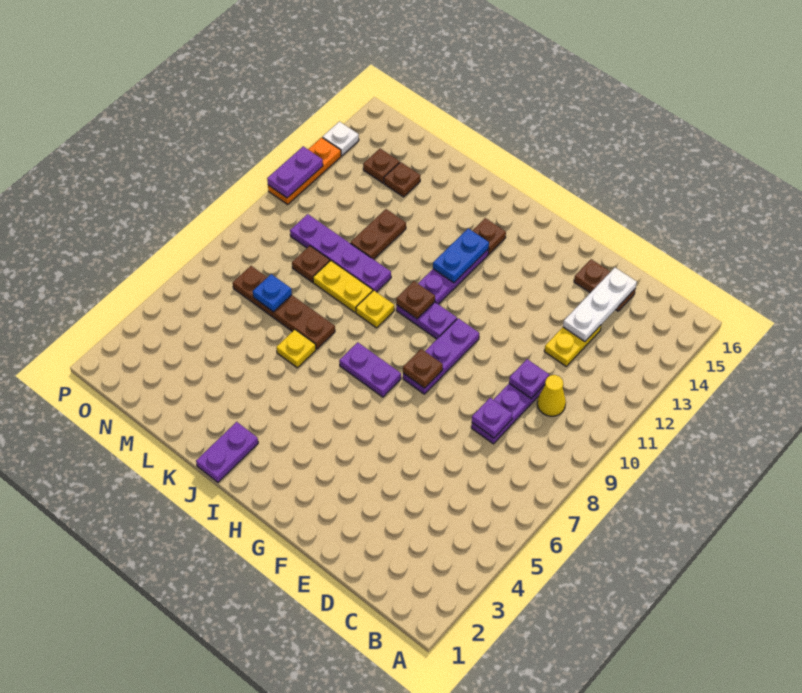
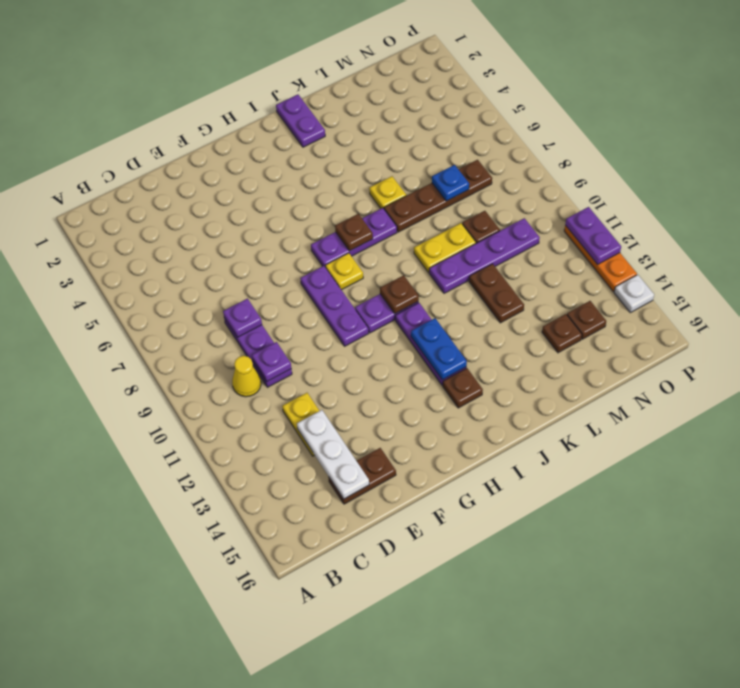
brown plate G8 level 2 -> brown plate I7 level 2
purple plate H7:I7 level 1 -> purple plate H7:J7 level 1
yellow plate J9 level 1 -> yellow plate H8 level 1

